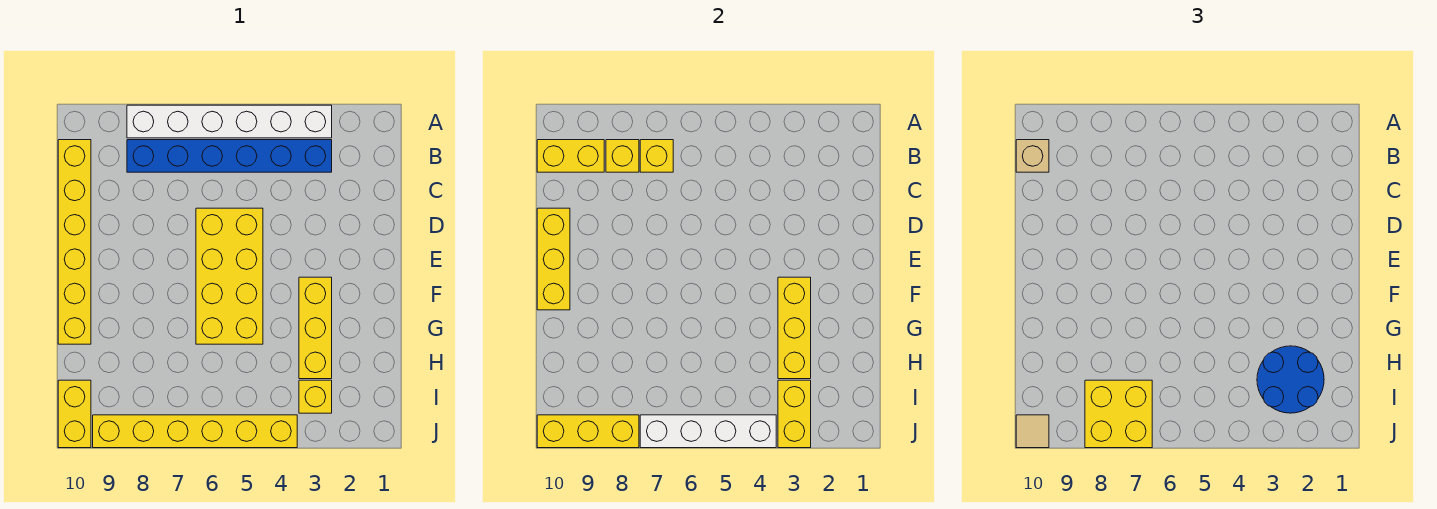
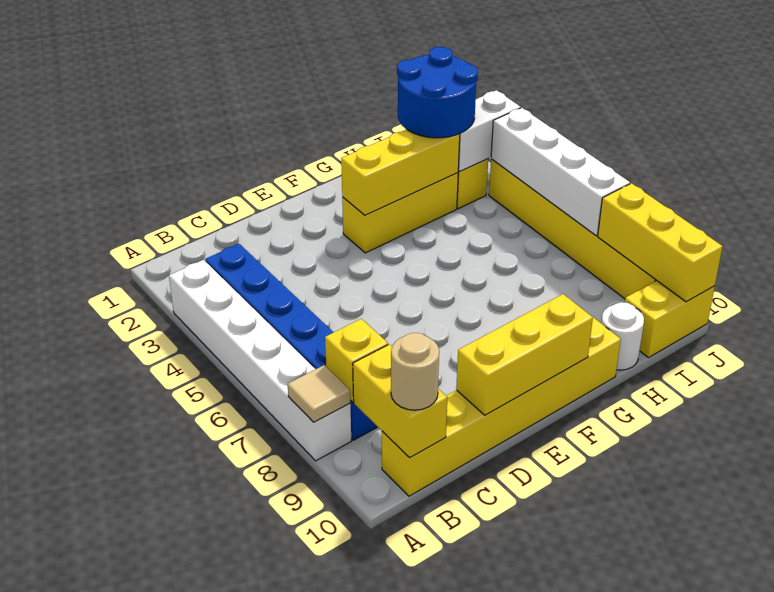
yellow brick B7 level 2 -> none
tan brick B10 level 3 -> tan round brick B10 level 3
yellow brick D5:G6 level 1 -> none
none -> white round brick H10 level 1
yellow brick I3:J3 level 2 -> white brick I3:J3 level 2
yellow brick I7:J8 level 3 -> none
tan tile J10 level 3 -> tan tile A8 level 2

